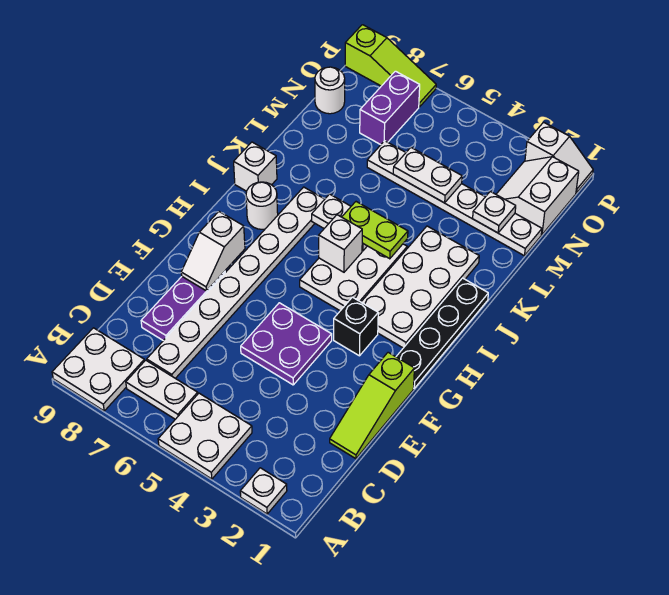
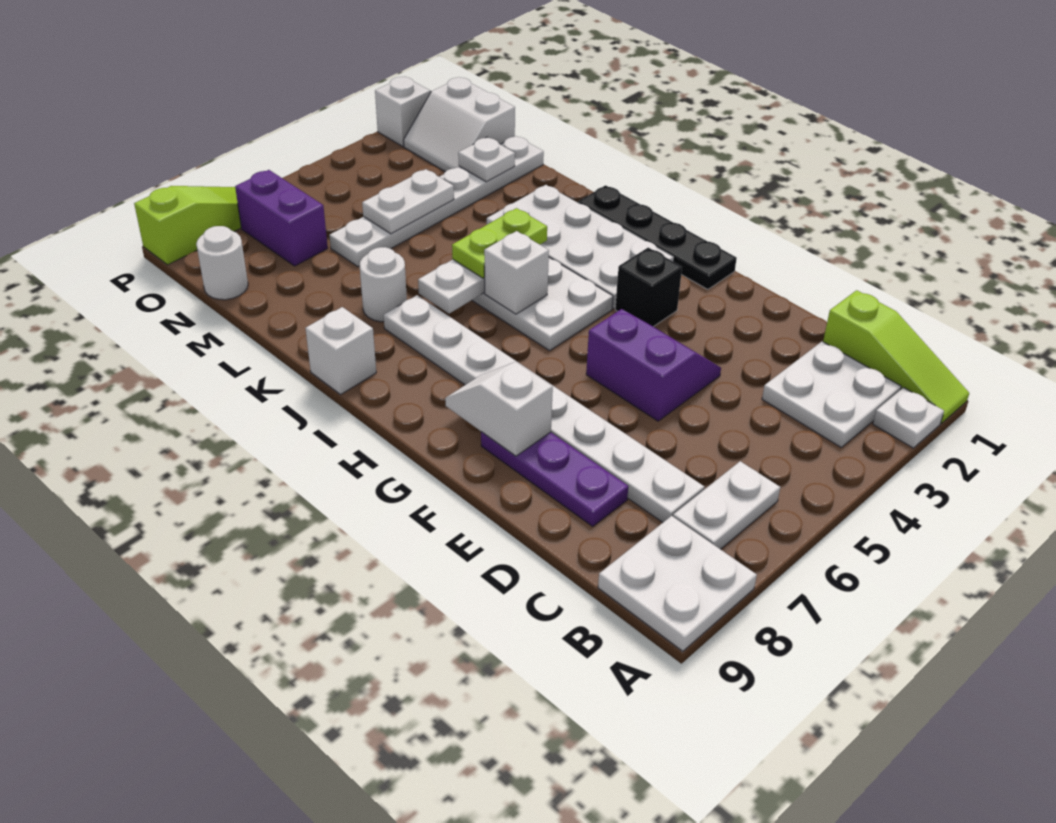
white plate A4:B5 level 1 -> white plate B2:C3 level 1
lime slope D1:F1 level 1 top F -> lime slope A1:C1 level 1 top C
purple plate E4:F5 level 1 -> purple slope E4:F5 level 1 top 5
white slope F8:G8 level 2 top G -> white slope F8:G8 level 2 top F
white round brick I8 level 1 -> white round brick K7 level 1

